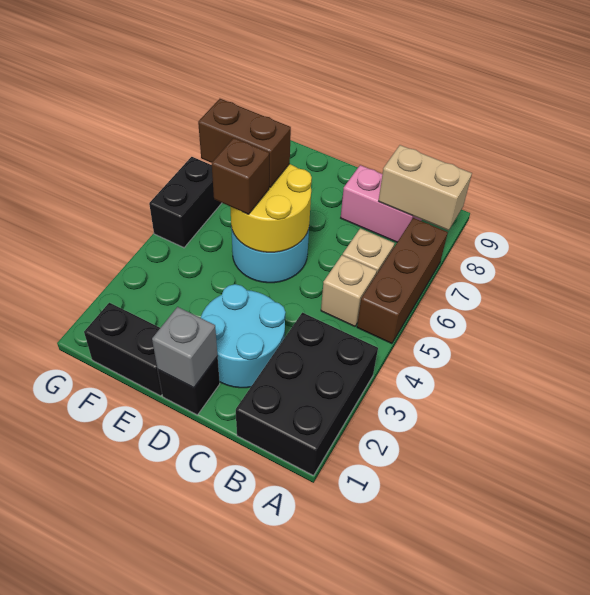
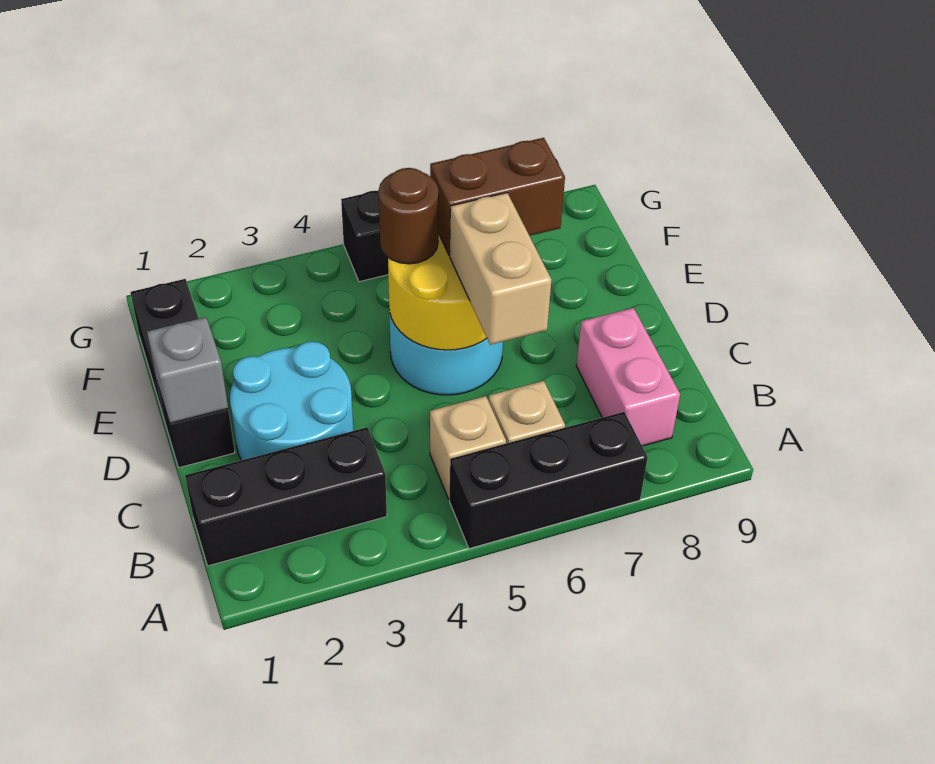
black brick A1:B3 level 1 -> black brick B1:B3 level 1
brown brick A5:A7 level 1 -> black brick A5:A7 level 1
tan brick A8:B8 level 2 -> tan brick C6:D6 level 3
brown brick E5 level 3 -> brown round brick E5 level 3
brown brick E6:F6 level 3 -> brown brick E6:E7 level 3

